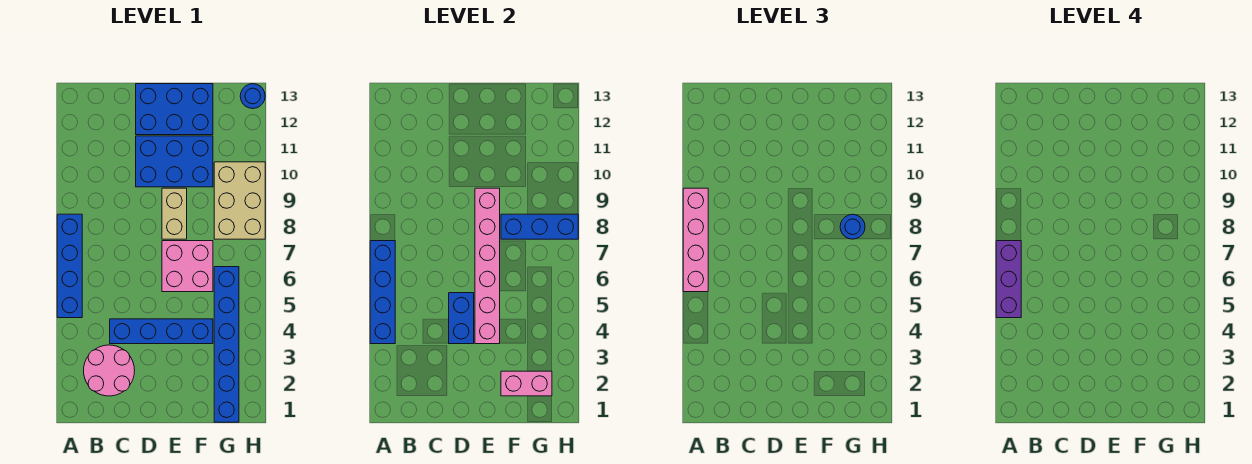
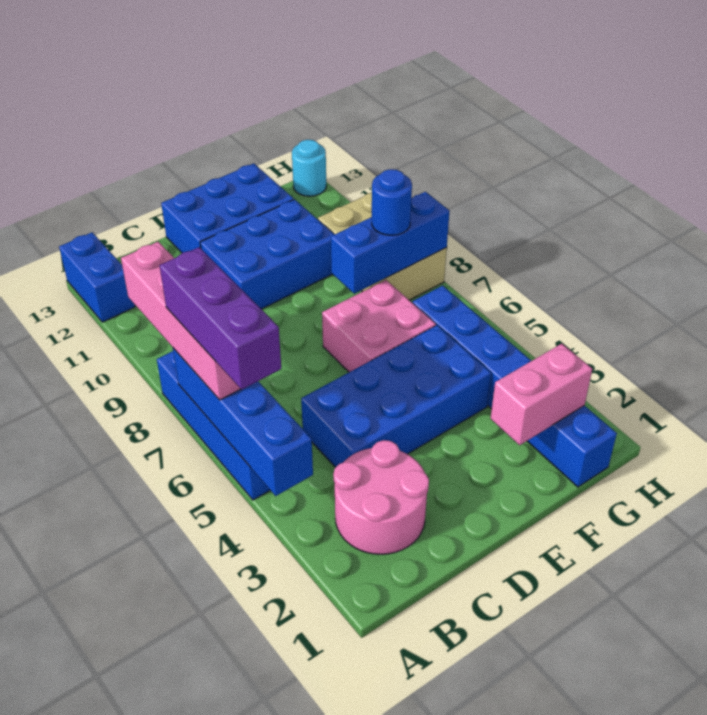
blue brick C4:F4 level 1 -> blue brick C4:F5 level 1
blue brick D4:D5 level 2 -> blue brick A12:A13 level 1
pink brick E4:E9 level 2 -> none
tan brick E8:E9 level 1 -> none
blue round brick H13 level 1 -> cyan round brick H13 level 1

